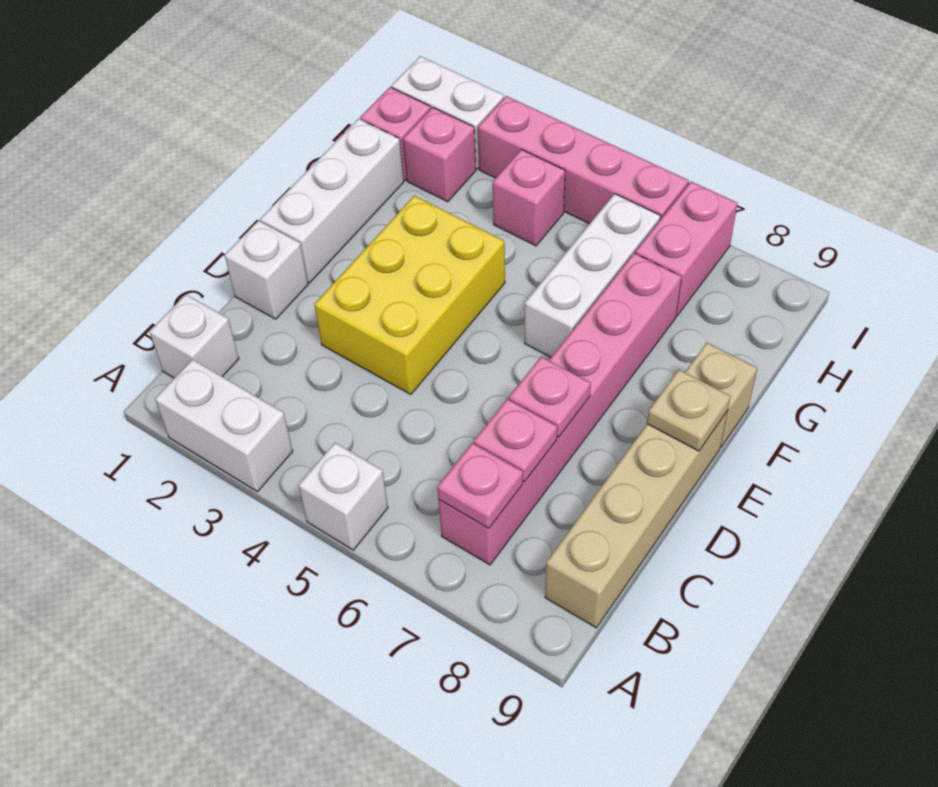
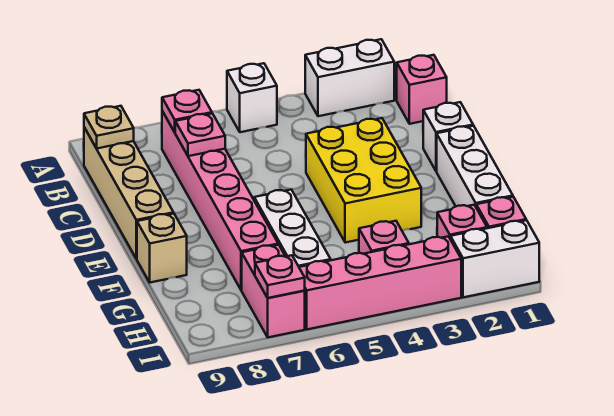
white brick B1 level 1 -> pink brick B1 level 1
pink plate D7 level 2 -> pink plate I7 level 2
tan plate E9 level 2 -> tan plate B9 level 2

